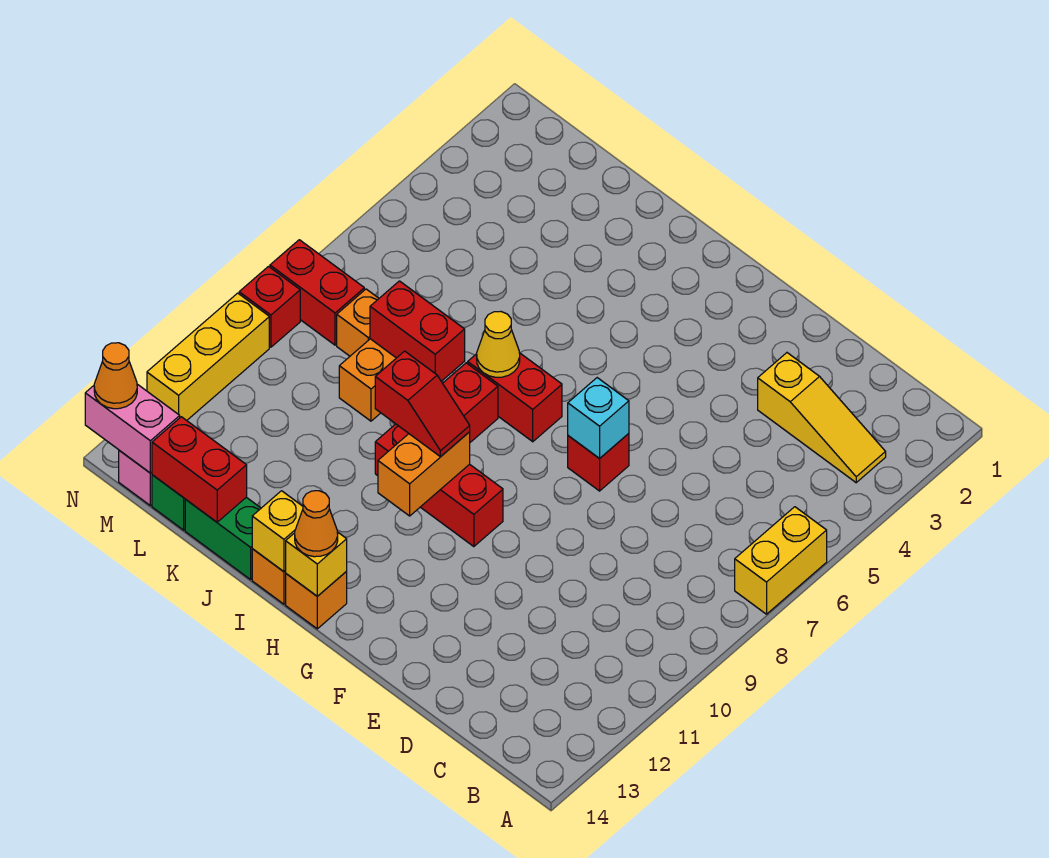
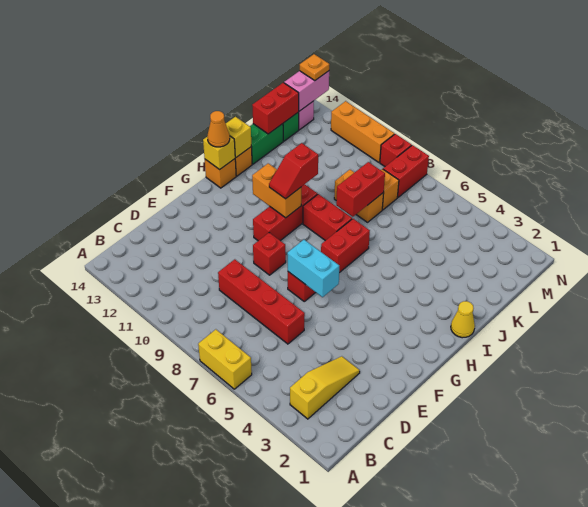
yellow slope B3:D3 level 1 top D -> yellow slope B3:D3 level 1 top B
none -> red brick D6:D9 level 1
cyan brick F7 level 2 -> cyan brick F6:F7 level 2
none -> red brick F9 level 1
yellow cone I7 level 2 -> yellow cone I1 level 1
yellow brick N10:N12 level 1 -> orange brick N10:N12 level 1
orange cone N14 level 3 -> orange plate N14 level 3

